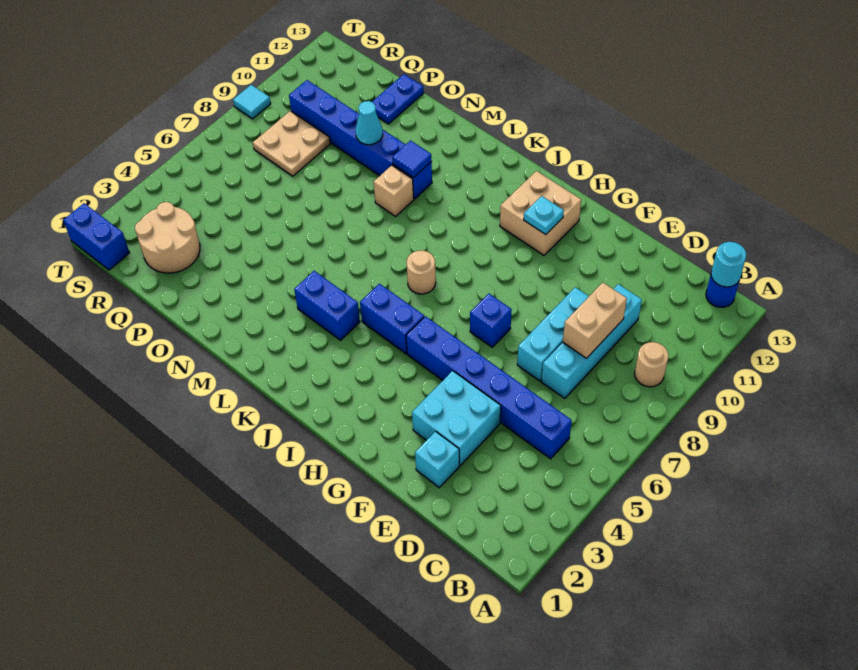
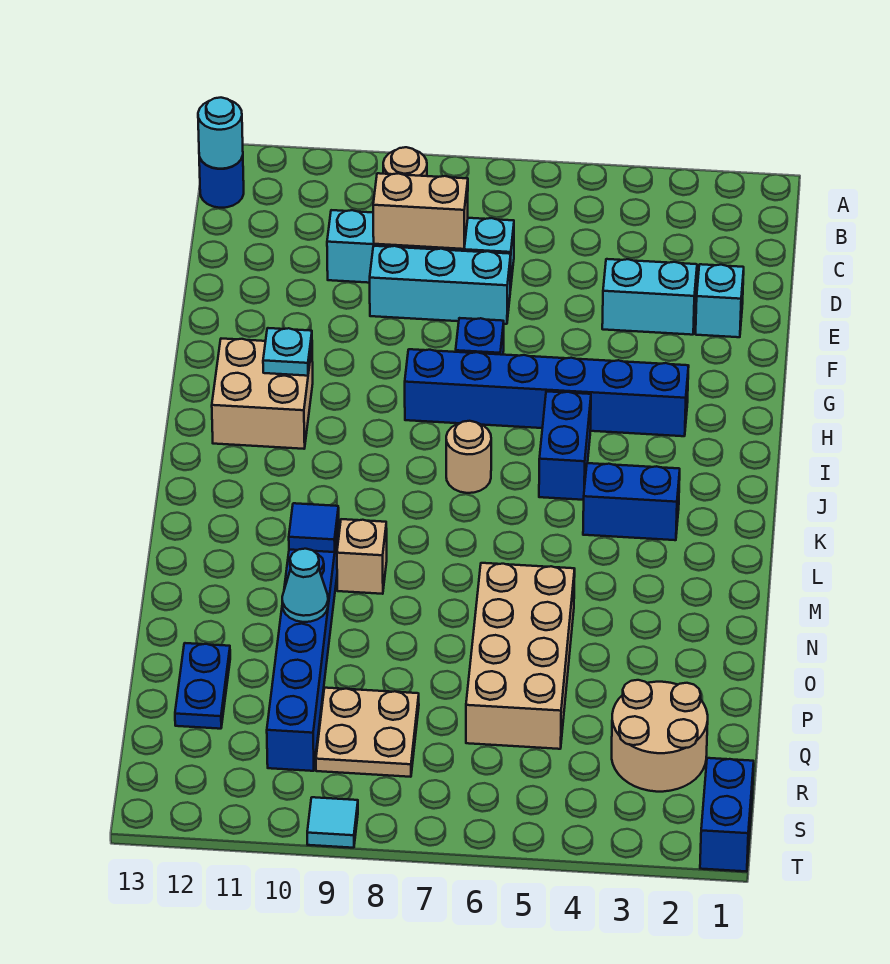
blue brick C5:H5 level 1 -> blue brick H3:H8 level 1
cyan brick E3:F4 level 1 -> cyan brick E3:E4 level 1
blue brick K4:L4 level 1 -> blue brick K3:K4 level 1
none -> tan brick N5:Q6 level 1
blue plate P12:P13 level 1 -> blue plate P12:Q12 level 1

